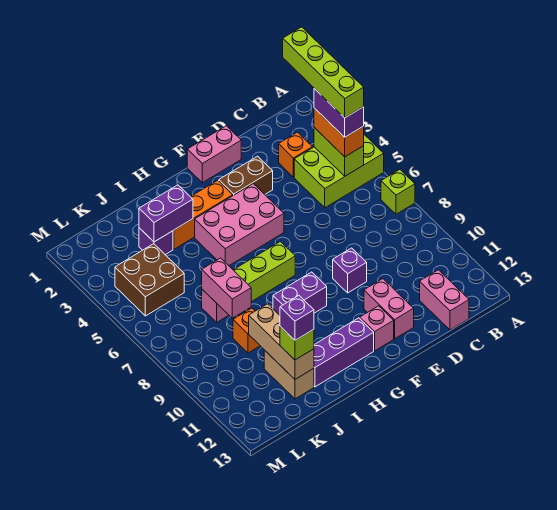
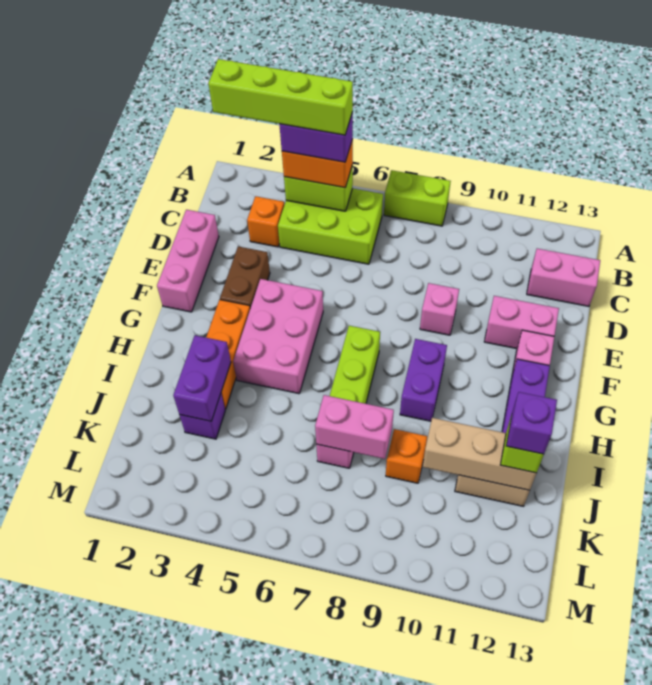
lime brick A4:C5 level 1 -> lime brick B4:C6 level 1
lime brick A7 level 1 -> lime brick A7:A8 level 1
pink brick E1:F1 level 1 -> pink brick D1:F1 level 1
purple brick E9 level 1 -> pink brick E9 level 1
brown brick K4:L5 level 1 -> none

